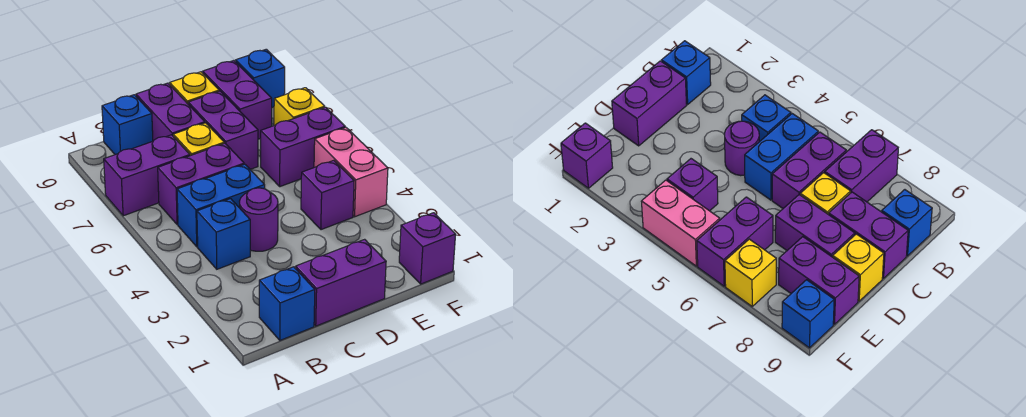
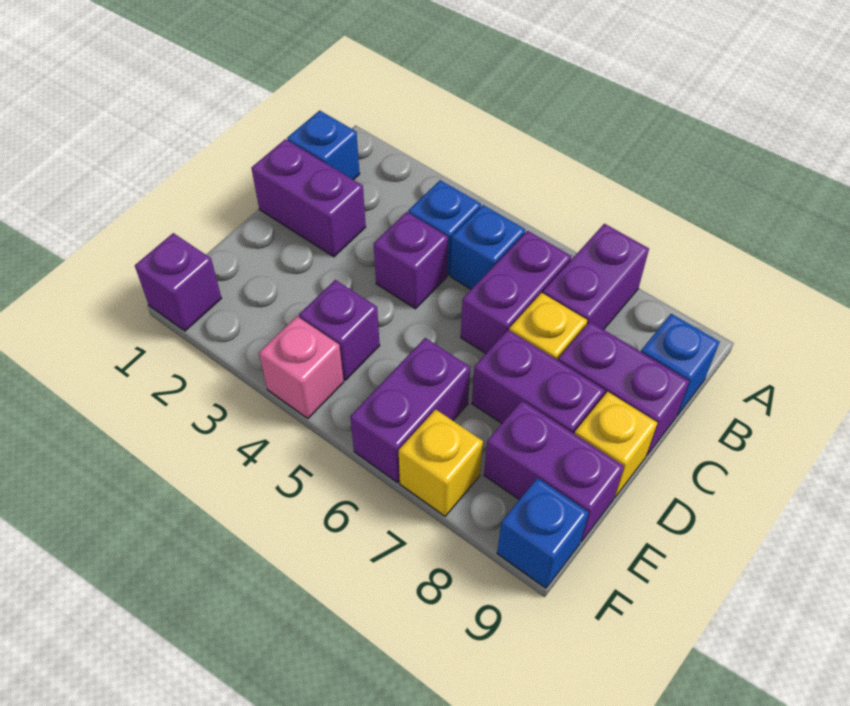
blue brick B5:C5 level 1 -> blue brick B5 level 1
purple brick C1:D1 level 1 -> purple brick C1:C2 level 1
purple round brick C4 level 1 -> purple brick C4 level 1
pink brick F4:F5 level 1 -> pink brick F4 level 1

